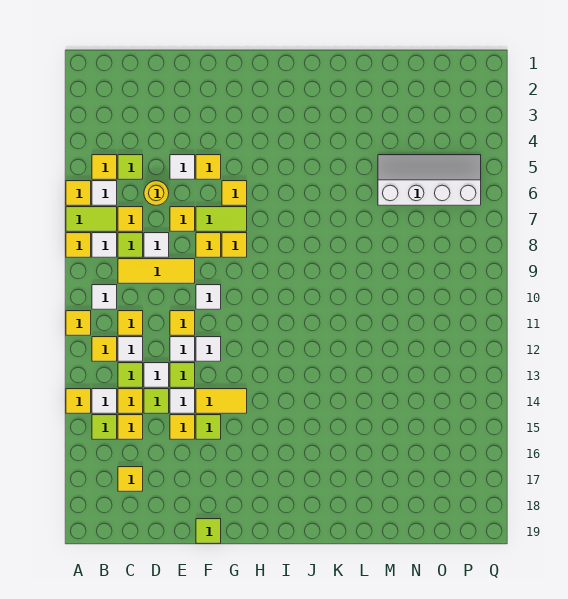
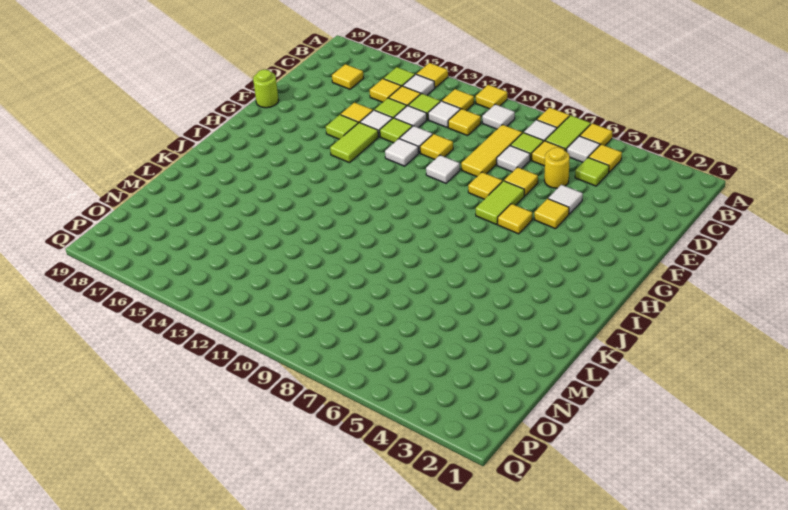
yellow tile F14:G14 level 1 -> lime tile F14:G14 level 1
lime tile F19 level 1 -> lime round brick F19 level 1
yellow tile G8 level 1 -> none
white slope M5:P6 level 1 top 6 -> none

